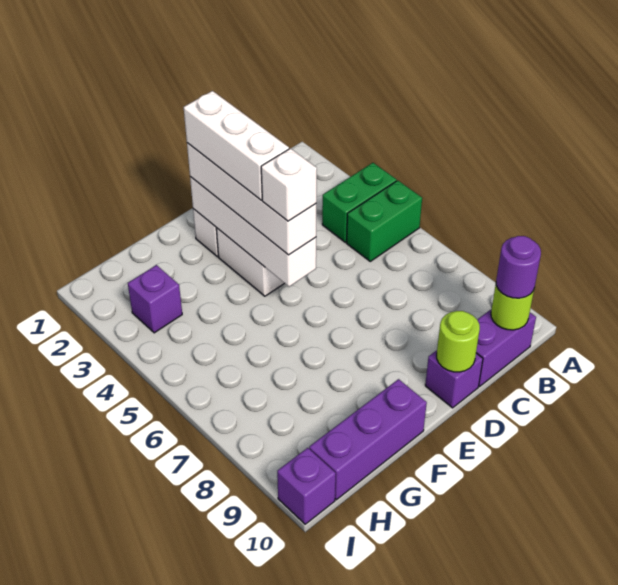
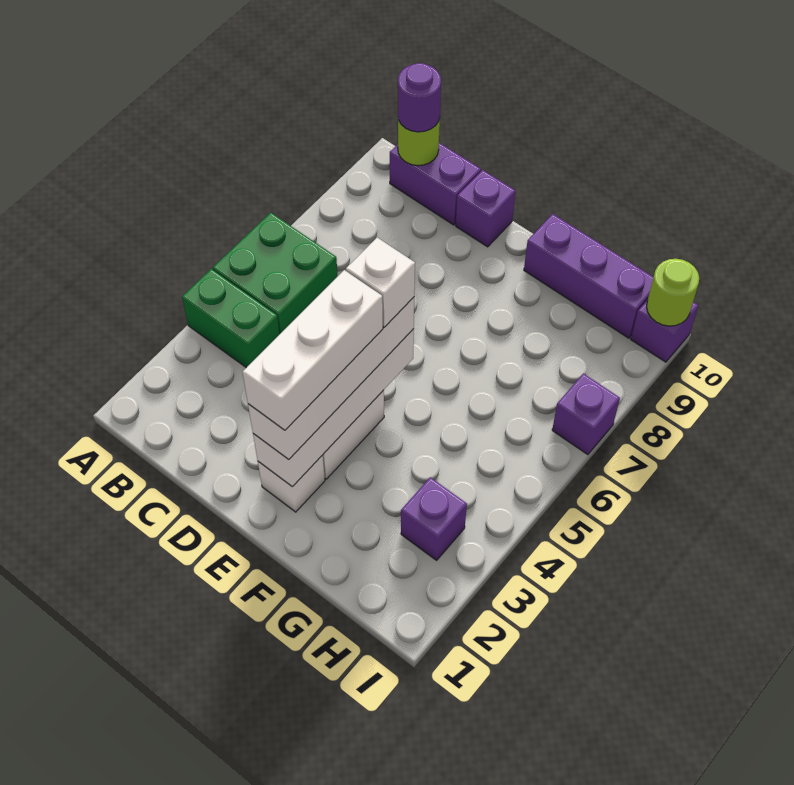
green brick A5:B5 level 1 -> green brick A5:B6 level 1
lime round brick D10 level 2 -> lime round brick I10 level 2
none -> purple brick I7 level 1

